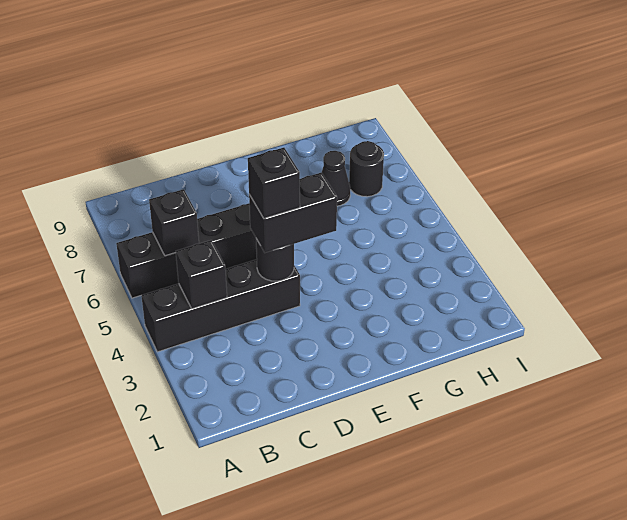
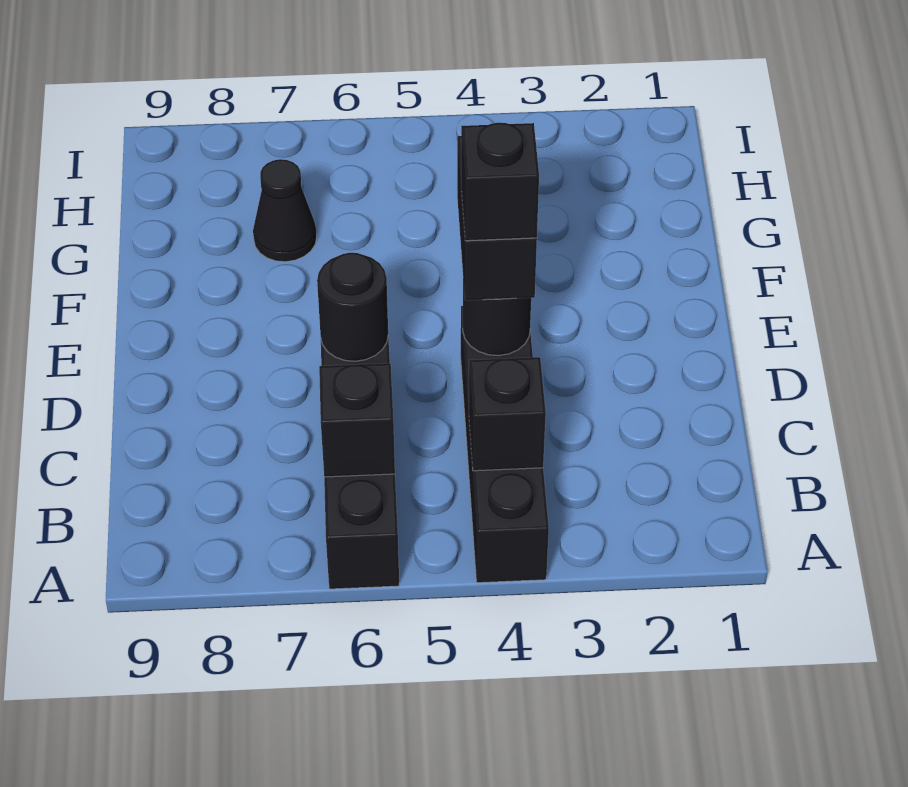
black round brick H7 level 1 -> black round brick D6 level 2

